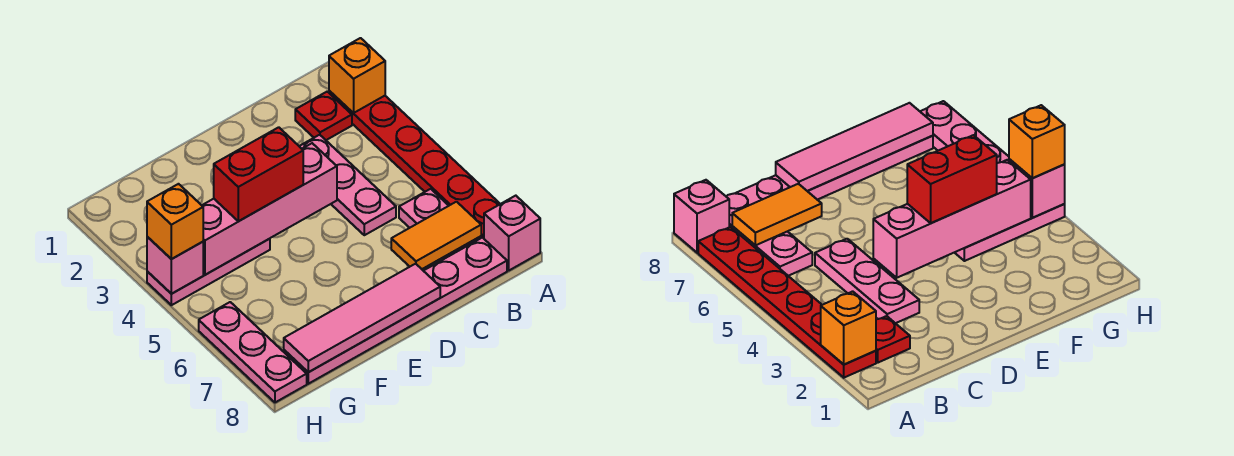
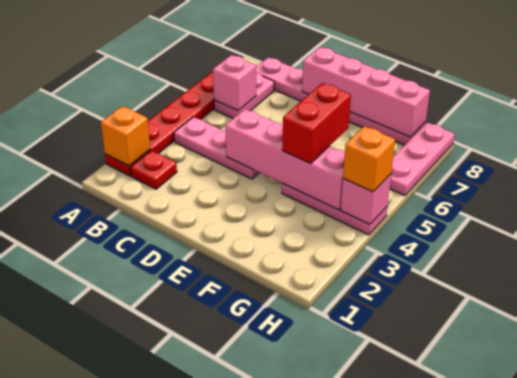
pink brick A8 level 1 -> pink brick B6 level 2
orange tile B7:C7 level 2 -> none
pink plate C3:C5 level 1 -> pink plate B4:D4 level 1
pink tile D8:G8 level 2 -> pink brick D8:G8 level 2
red brick E4:F4 level 3 -> red brick F4:F5 level 3

